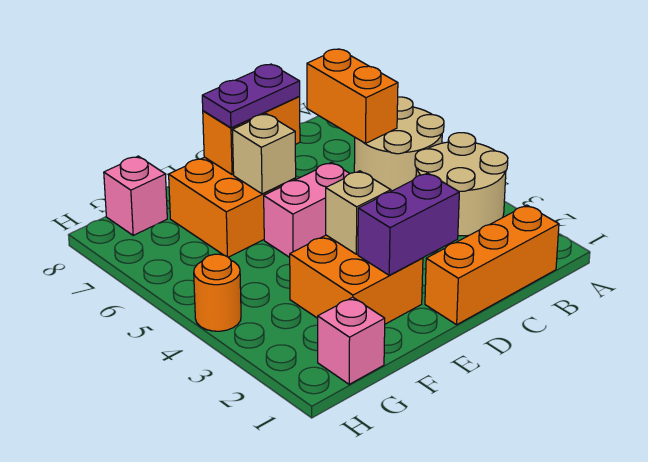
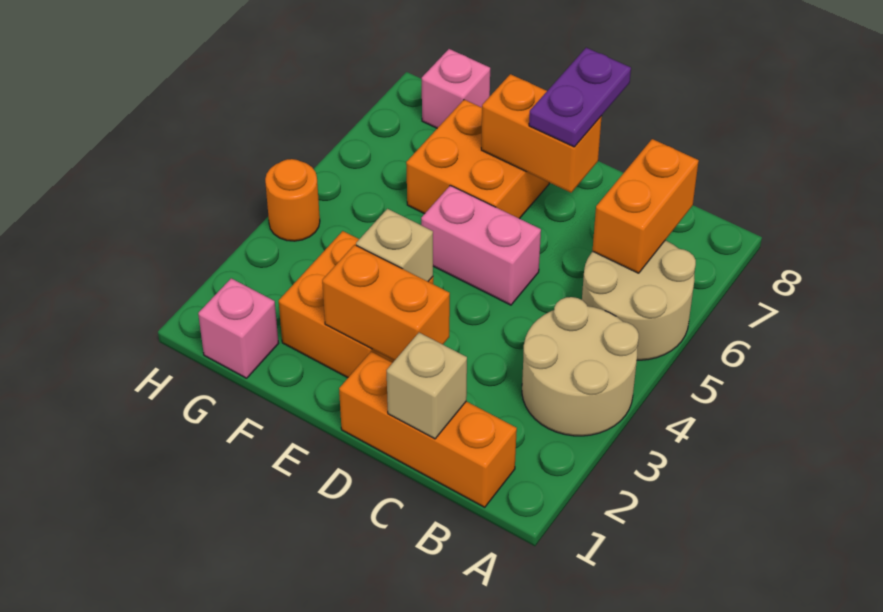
purple brick D2:E2 level 2 -> orange brick D2:E2 level 2
purple plate D7:E7 level 3 -> purple plate D7:D8 level 3
tan brick E6 level 2 -> tan brick C1 level 2

